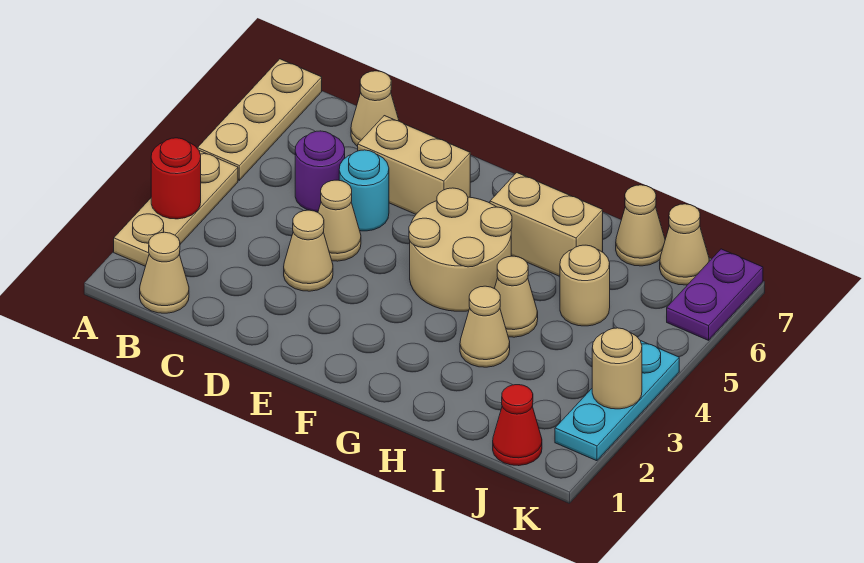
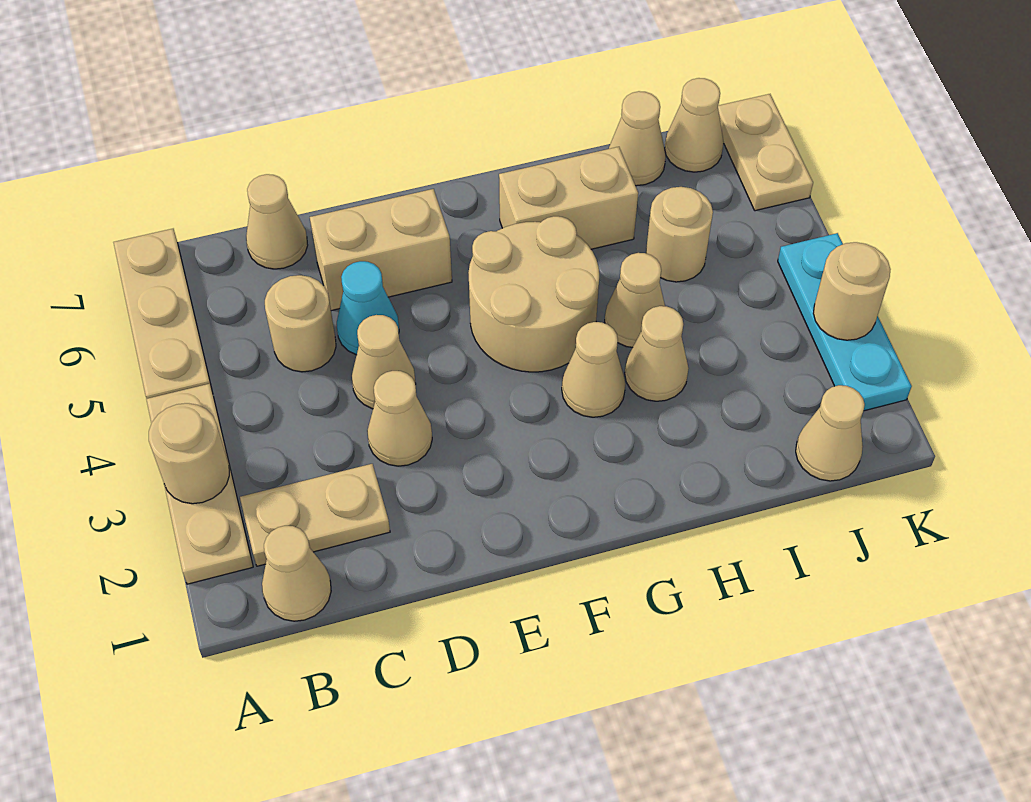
red round brick A3 level 2 -> tan round brick A3 level 2
none -> tan plate B2:C2 level 1
purple round brick C5 level 1 -> tan round brick C5 level 1
cyan round brick D5 level 1 -> cyan cone D5 level 1
none -> tan cone G3 level 1
red cone J1 level 1 -> tan cone J1 level 1
purple plate K6:K7 level 1 -> tan plate K6:K7 level 1

